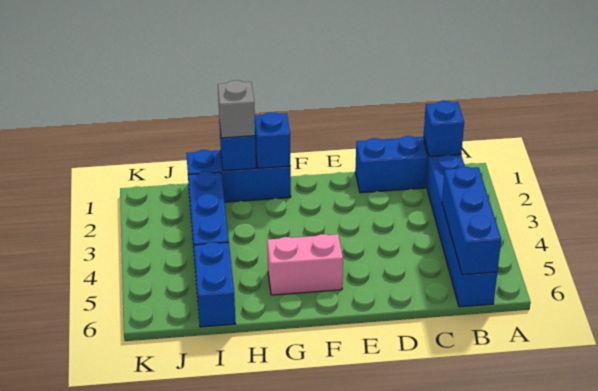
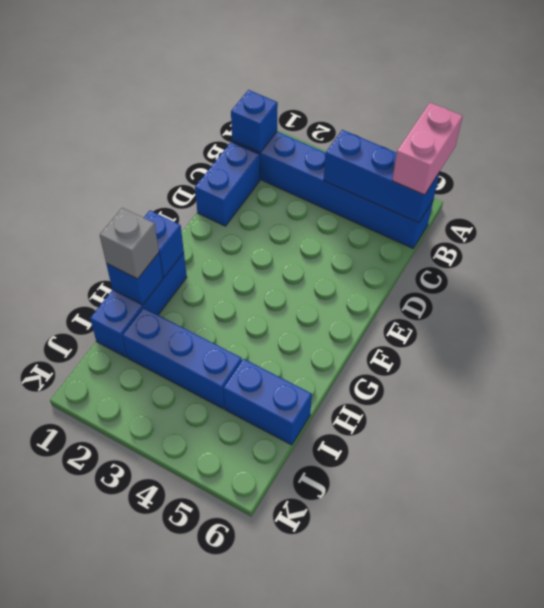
pink brick F5:G5 level 1 -> pink brick A6:B6 level 3

